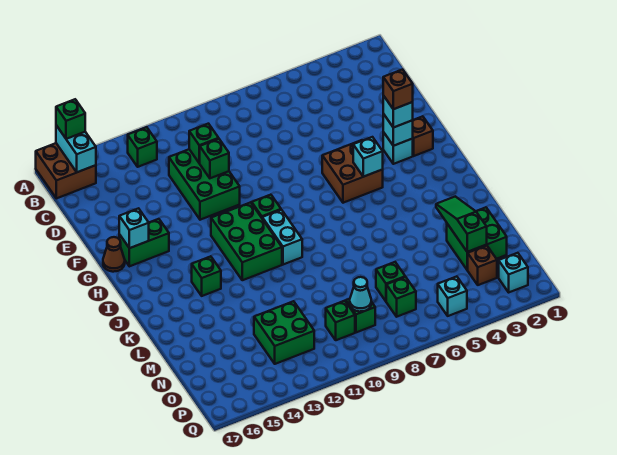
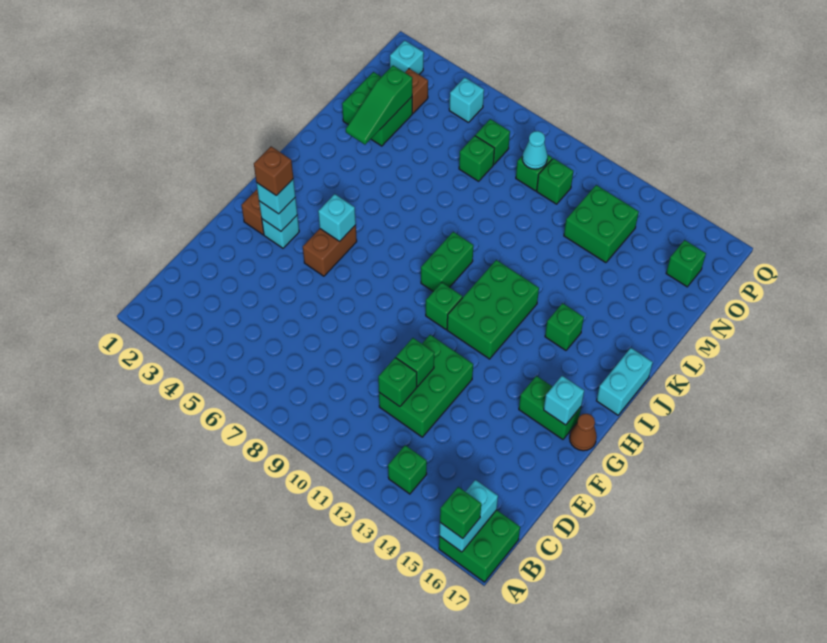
brown brick A16:B17 level 1 -> green brick A16:B17 level 1
brown brick G5:H6 level 1 -> brown brick G5:H5 level 1
none -> green brick I9:J9 level 1
cyan brick I10:J10 level 1 -> cyan brick I17:J17 level 1
none -> green brick O16 level 1

